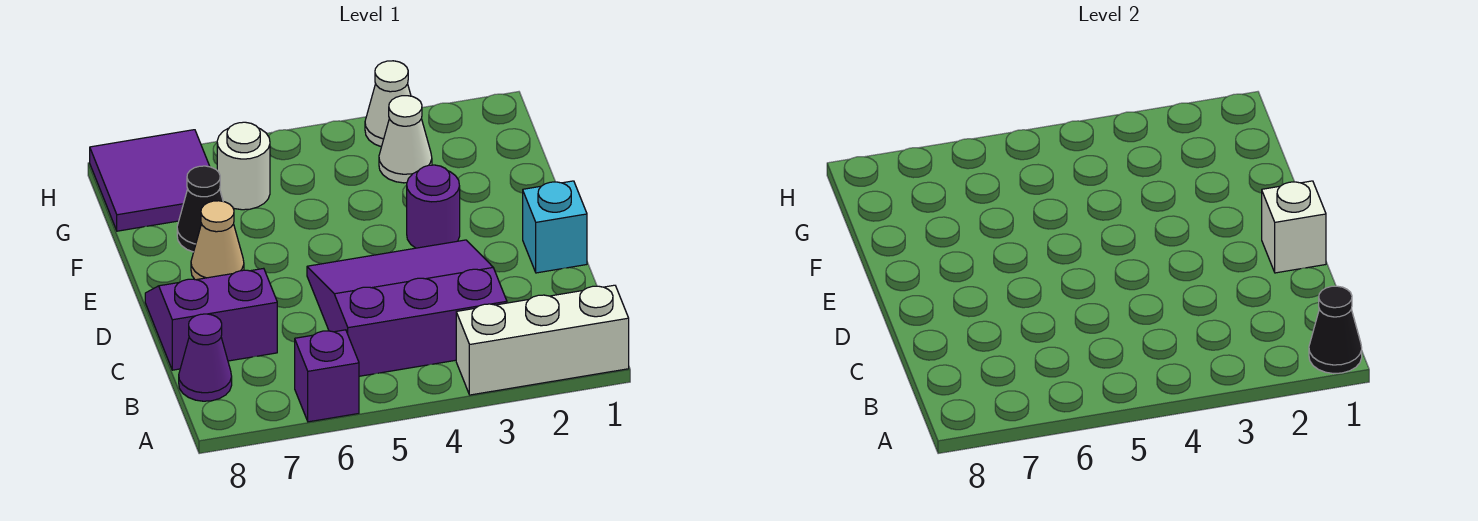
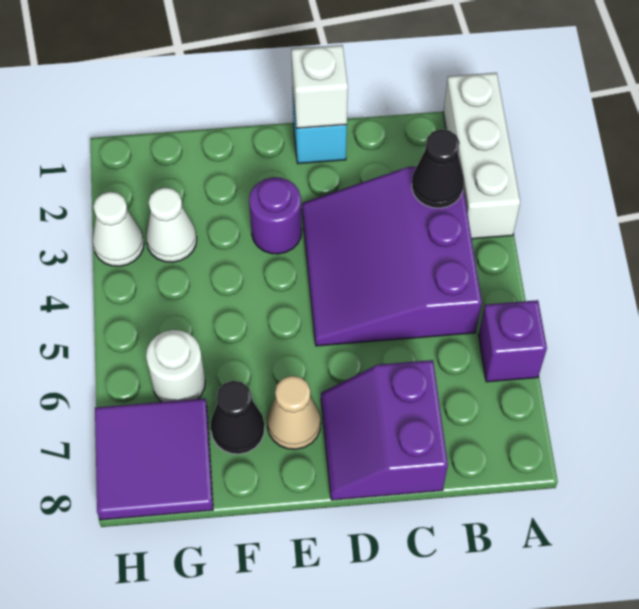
black cone A1 level 2 -> black cone B3 level 2
purple cone B8 level 1 -> none

